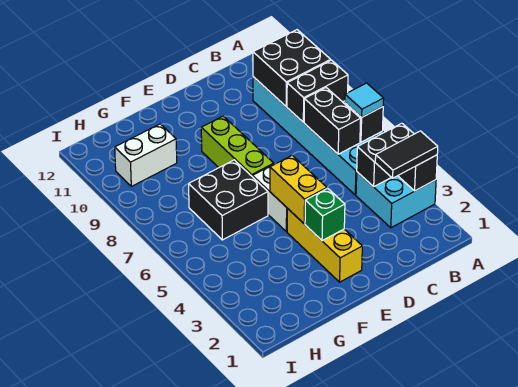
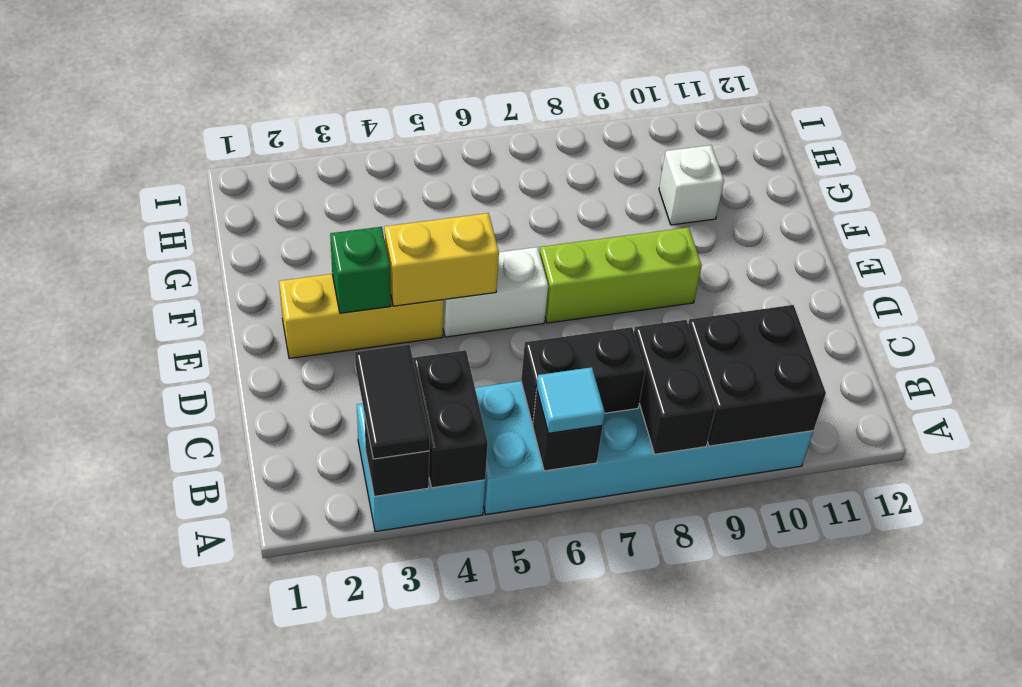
black brick F6:G7 level 1 -> none
white brick G10:H10 level 1 -> white brick G10 level 1

